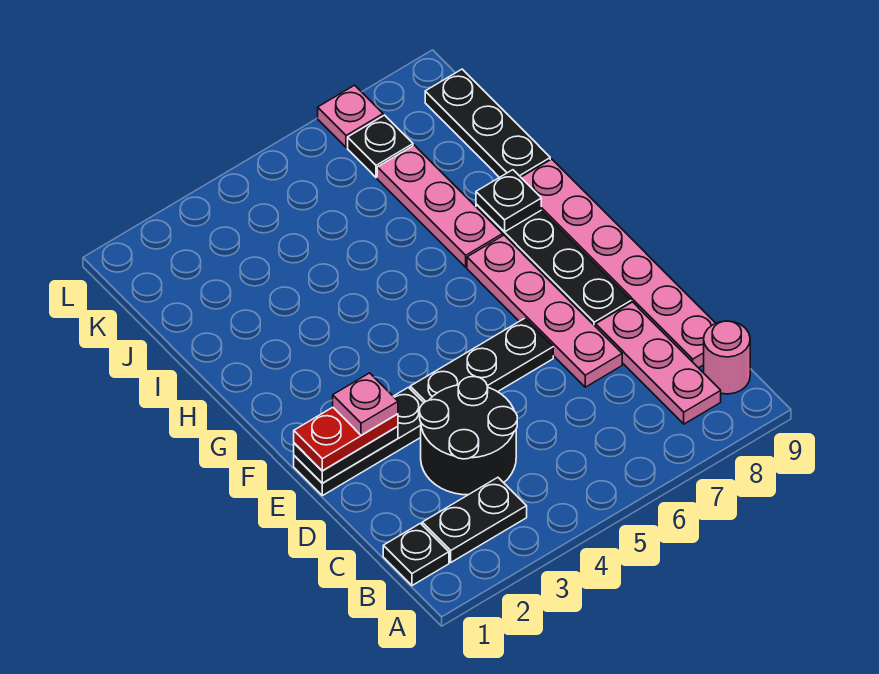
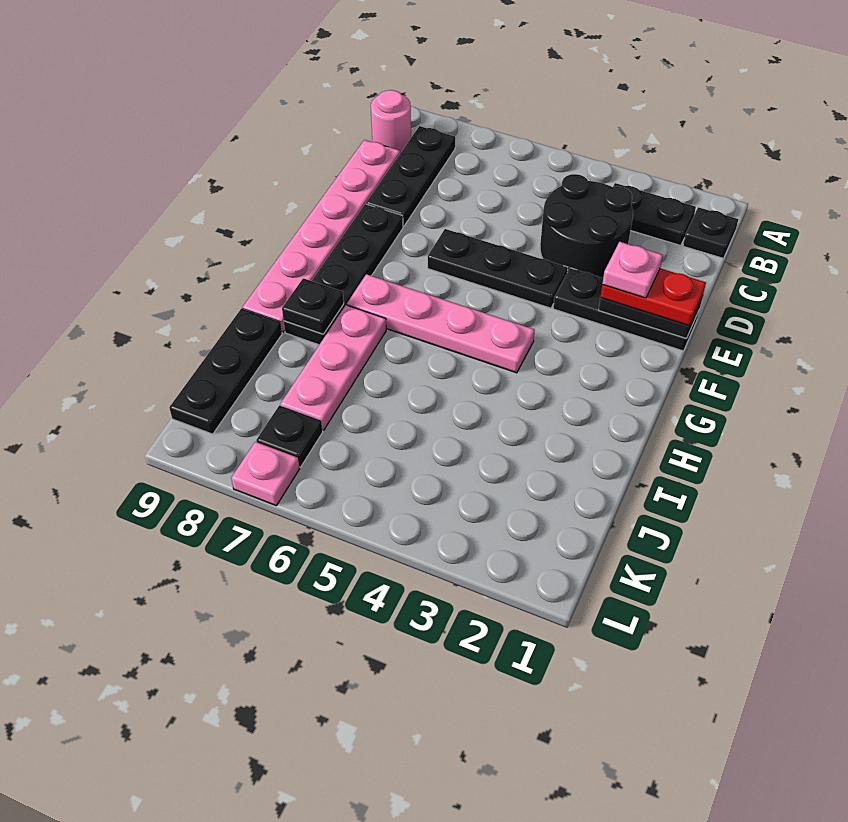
pink plate B8:D8 level 1 -> black plate B8:D8 level 1
pink plate D7:G7 level 1 -> pink plate G4:G7 level 1

